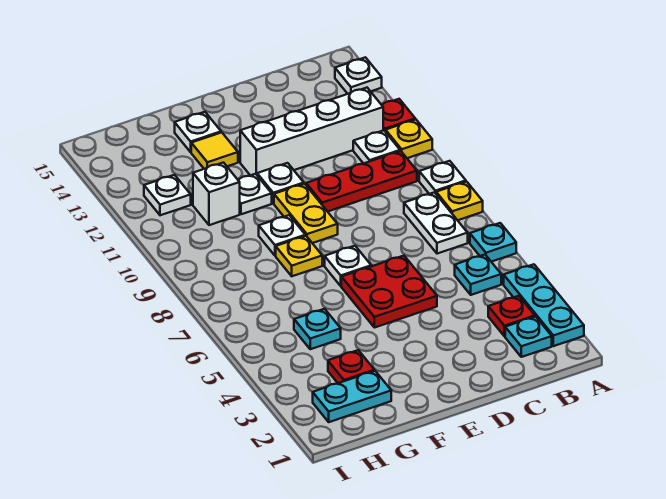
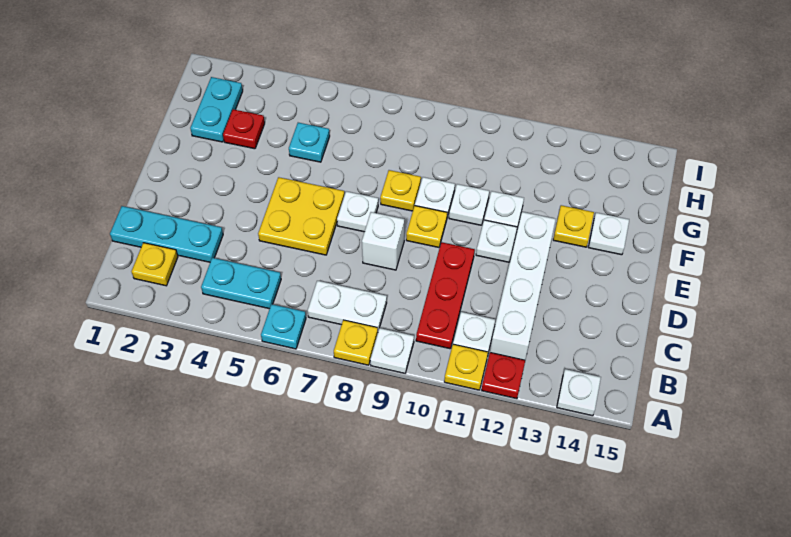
cyan plate A2:A4 level 1 -> cyan plate C1:C3 level 1
cyan plate B2 level 1 -> yellow plate B2 level 1
red plate B3 level 1 -> none
cyan plate B5 level 1 -> cyan plate B4:B5 level 1
red plate D5:E6 level 1 -> yellow plate D5:E6 level 1
yellow plate E9:E10 level 1 -> yellow plate E9 level 1
yellow tile F13 level 1 -> yellow plate F13 level 1
white brick G11 level 1 -> white brick D8 level 1
white plate H12 level 1 -> white plate F10 level 1

